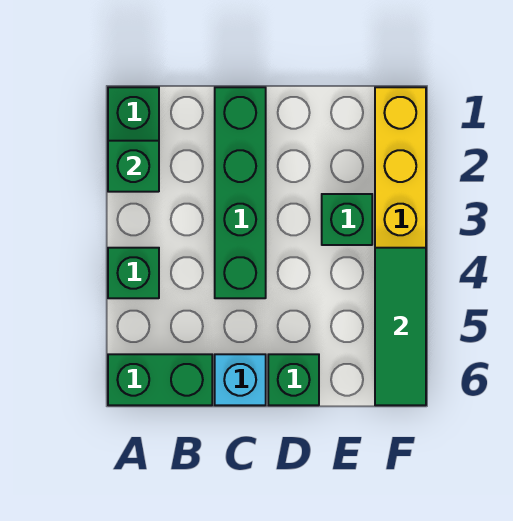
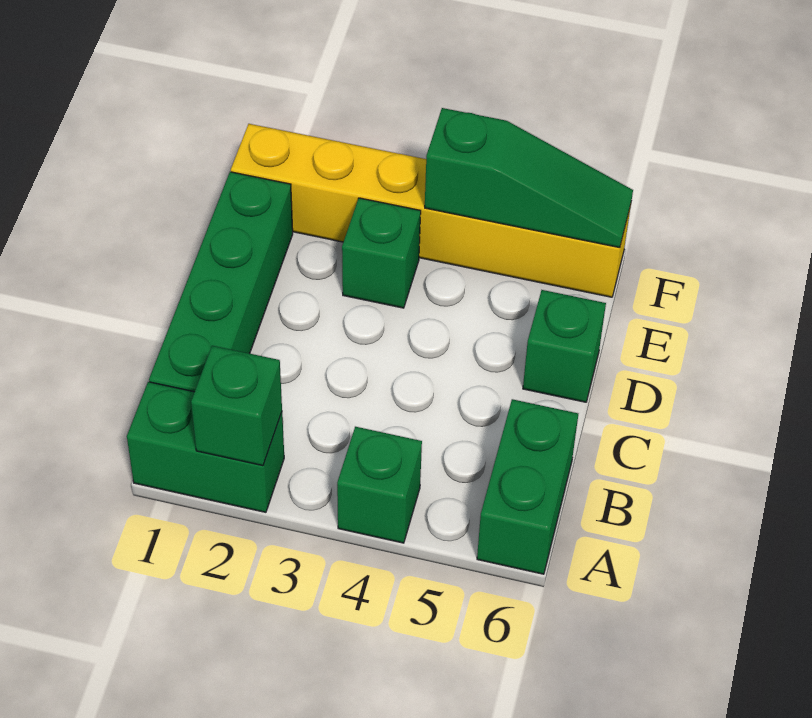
green brick C1:C4 level 1 -> green brick B1:E1 level 1
cyan brick C6 level 1 -> none
green tile F4:F6 level 2 -> green slope F4:F6 level 2 top 4

